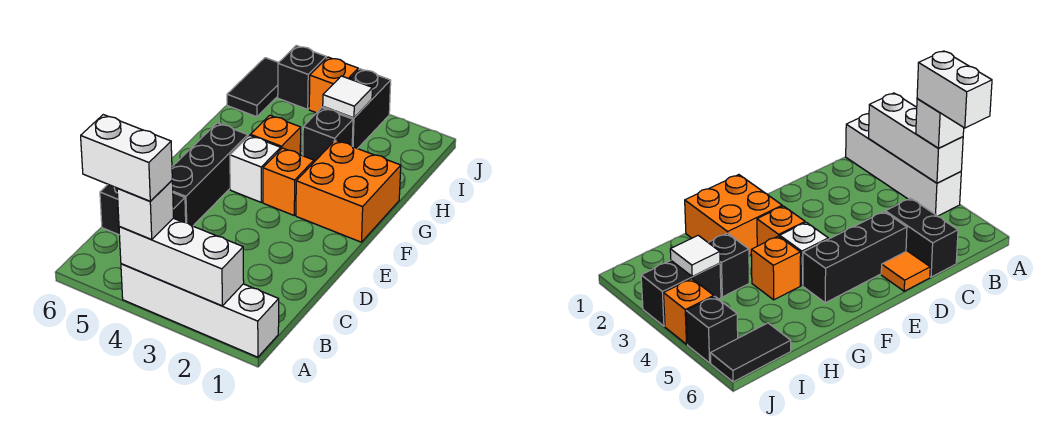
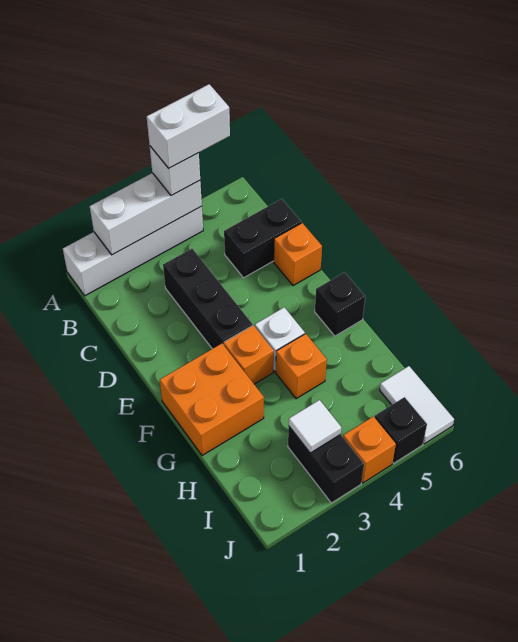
black brick D5:F5 level 1 -> black brick C3:E3 level 1
orange tile D6 level 1 -> orange brick D6 level 1
black brick H3 level 1 -> black brick F6 level 1
black tile I6:J6 level 1 -> white tile I6:J6 level 1

